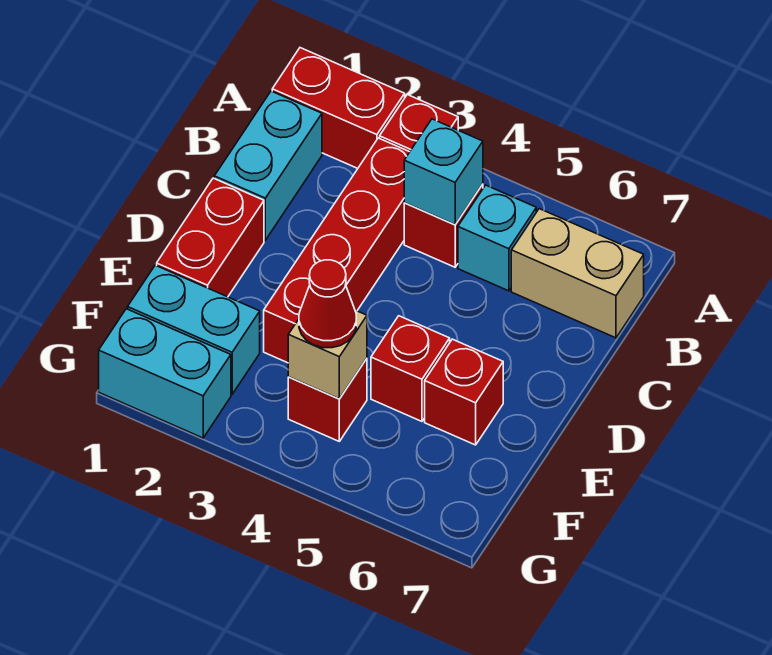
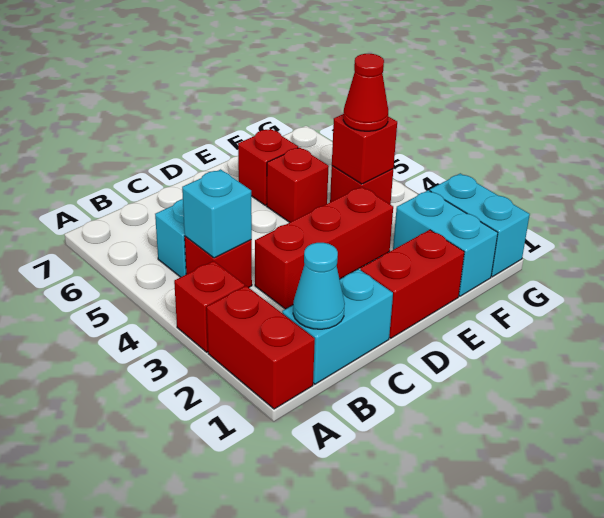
none -> cyan cone B1 level 2
red brick B3:E3 level 1 -> red brick C3:E3 level 1
tan brick B6:B7 level 1 -> none
tan brick F4 level 2 -> red brick F4 level 2

